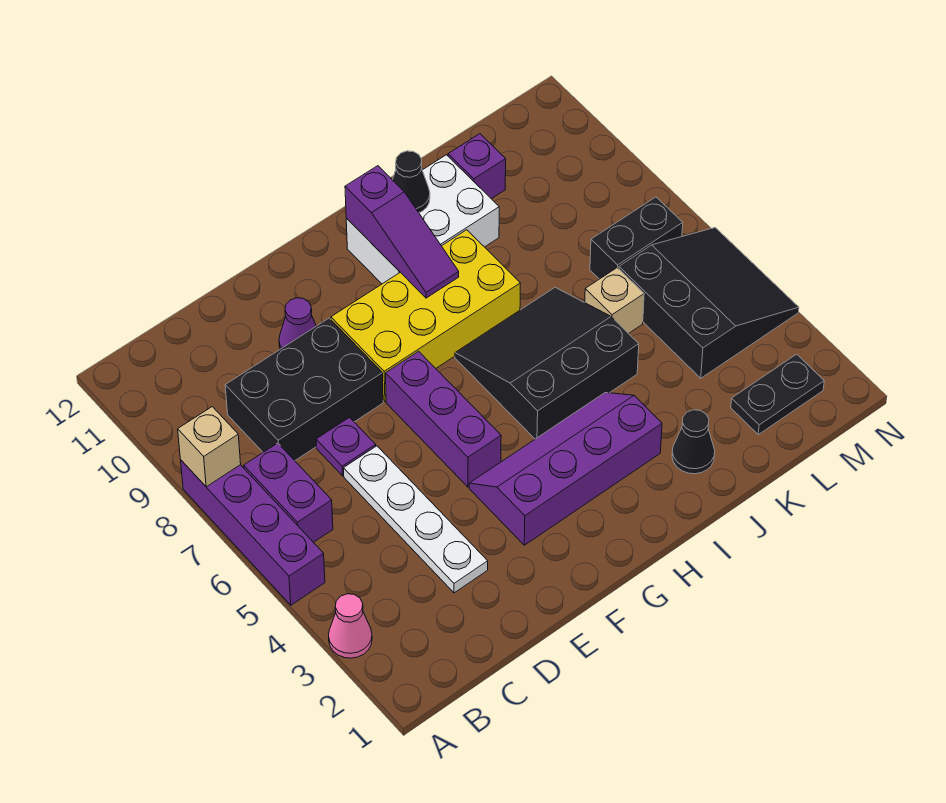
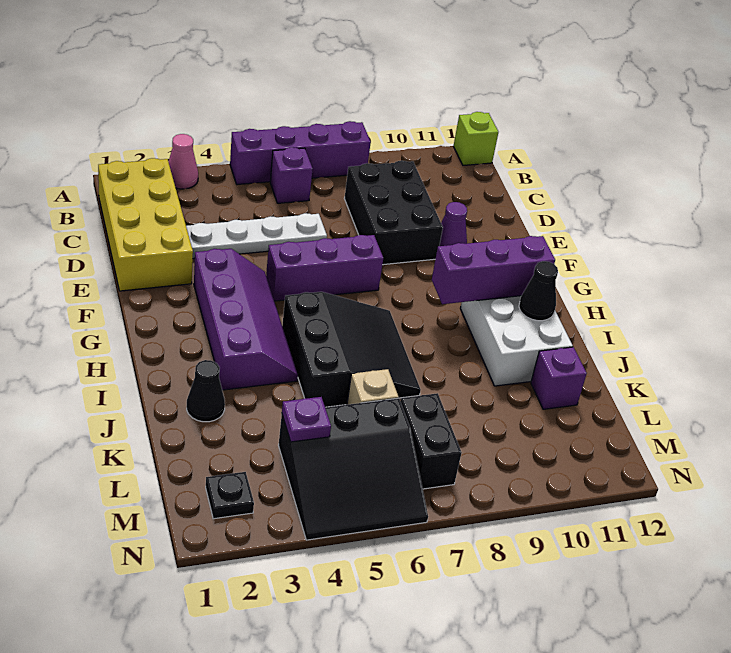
tan brick A8 level 2 -> none
none -> lime brick A12 level 1
purple brick B6:B7 level 1 -> purple brick B6 level 1
purple plate D7 level 1 -> purple plate L4 level 2
yellow brick F8:I9 level 1 -> yellow brick B1:E2 level 1
purple slope H9:H11 level 2 top 11 -> purple brick H9:H11 level 2
black plate L2:M2 level 1 -> black plate M2 level 1

